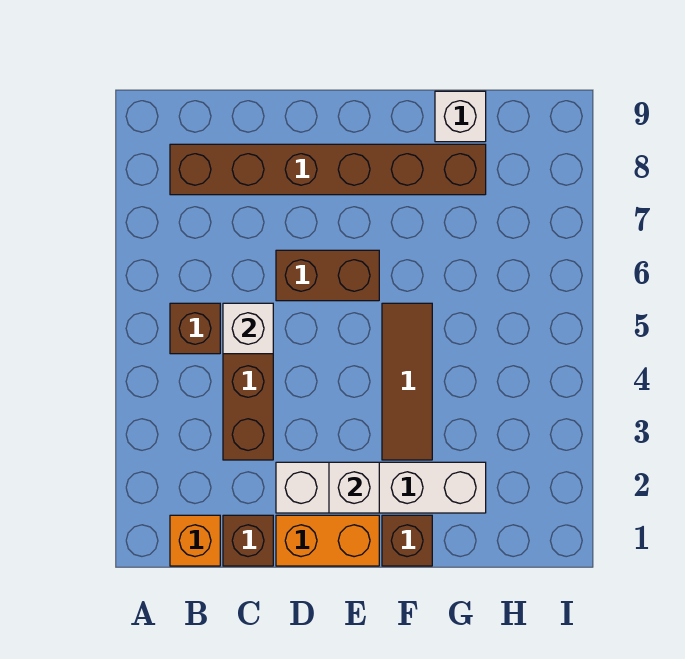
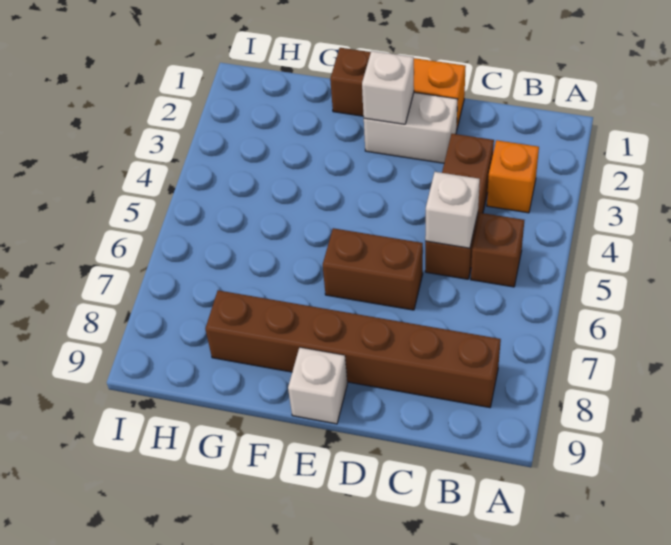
orange brick B1 level 1 -> orange brick B3 level 1
brown brick C1 level 1 -> none
white brick D2:G2 level 1 -> white brick D2:E2 level 1
brown tile F3:F5 level 1 -> none
white brick G9 level 1 -> white brick E9 level 1

